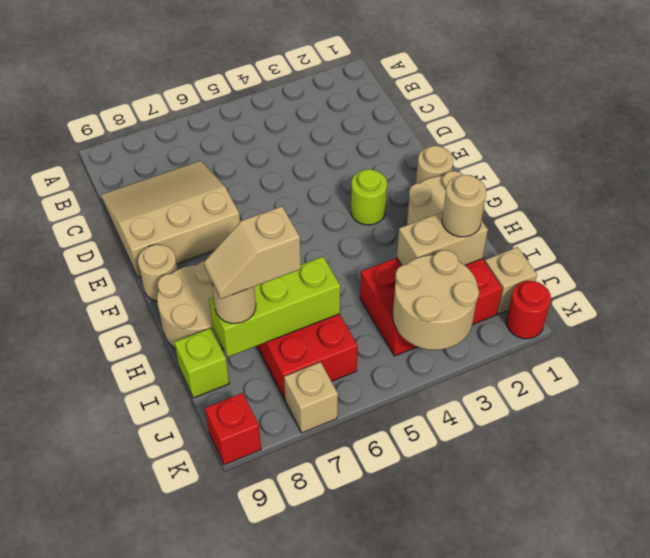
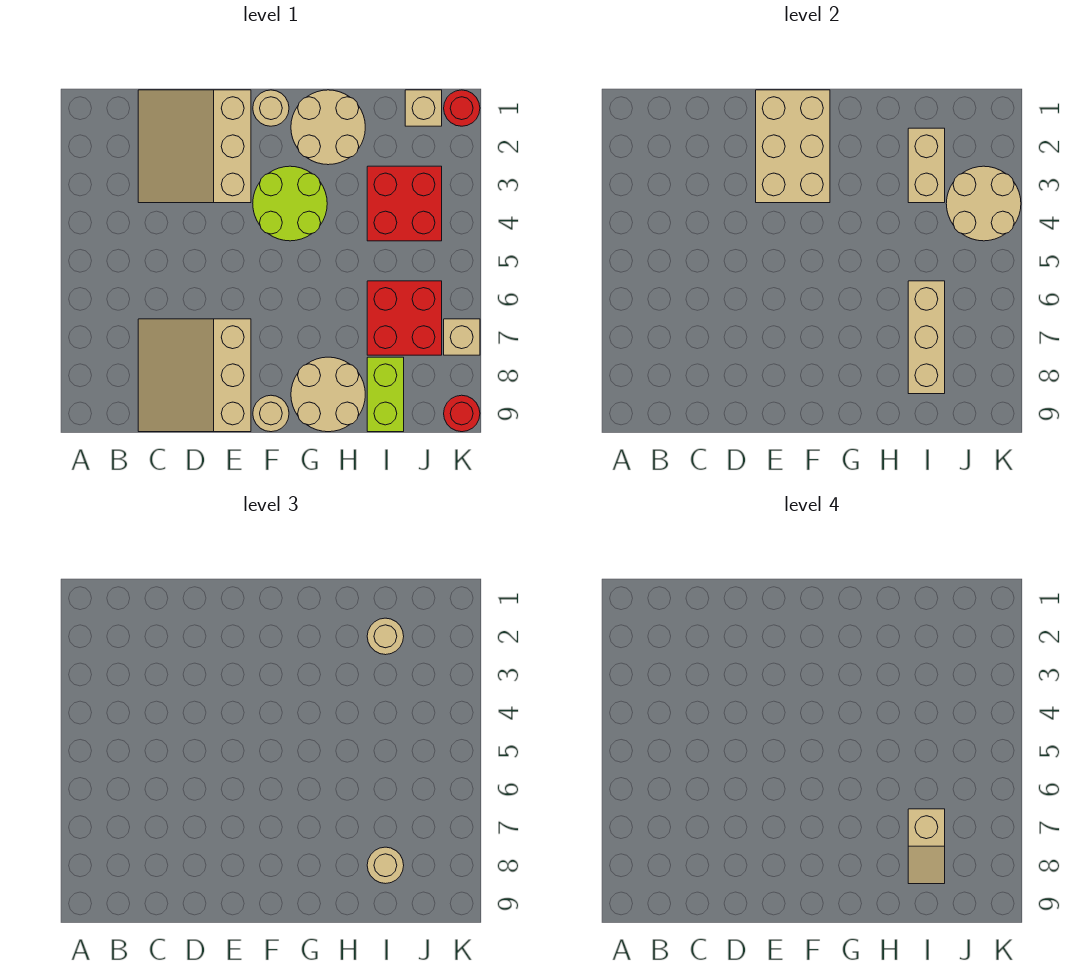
none -> tan slope C1:E3 level 1 top E
none -> tan brick E1:F3 level 2
lime round brick F3 level 1 -> lime round brick F3:G4 level 1
red brick I2:J4 level 1 -> red brick I3:J4 level 1
lime brick I6:I8 level 2 -> tan brick I6:I8 level 2
lime brick I9 level 1 -> lime brick I8:I9 level 1
red brick K9 level 1 -> red round brick K9 level 1

